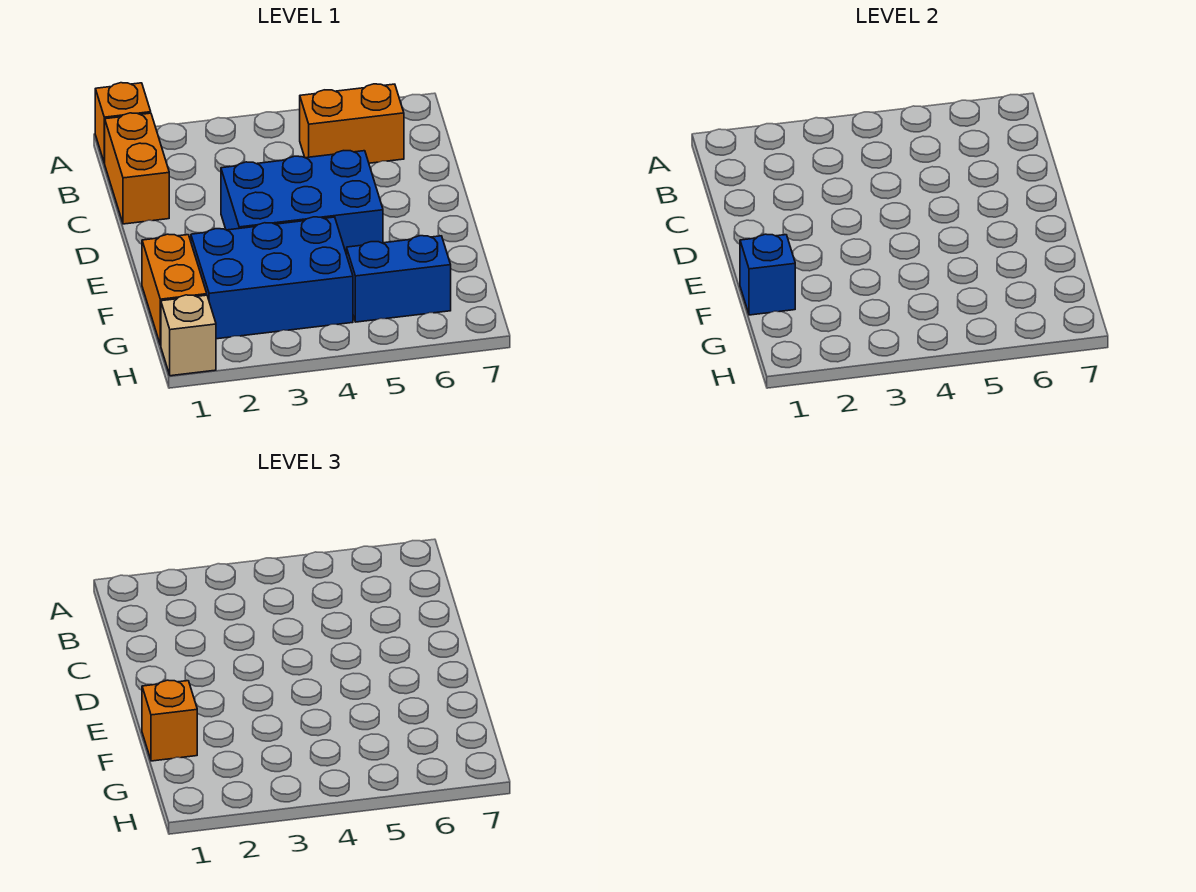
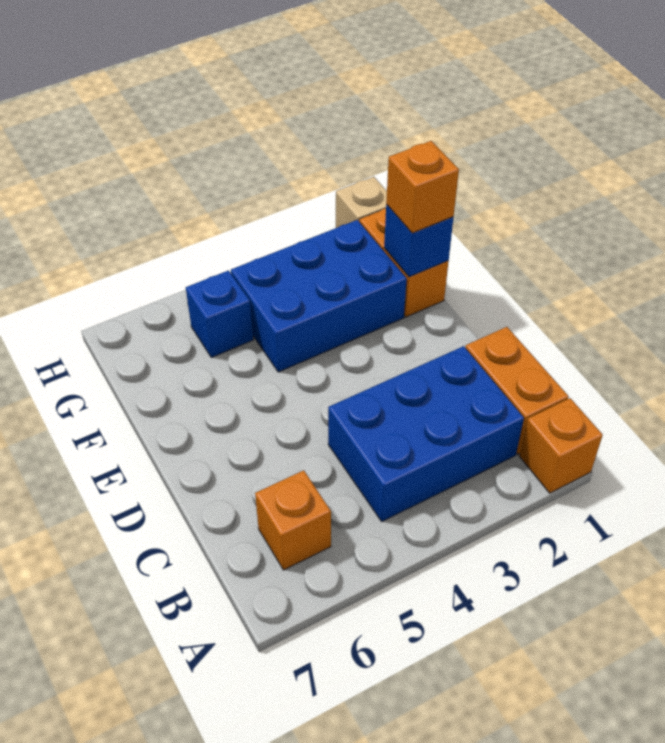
orange brick B5:B6 level 1 -> orange brick B6 level 1
blue brick D3:E5 level 1 -> blue brick B2:C4 level 1
blue brick G5:G6 level 1 -> blue brick G5 level 1

